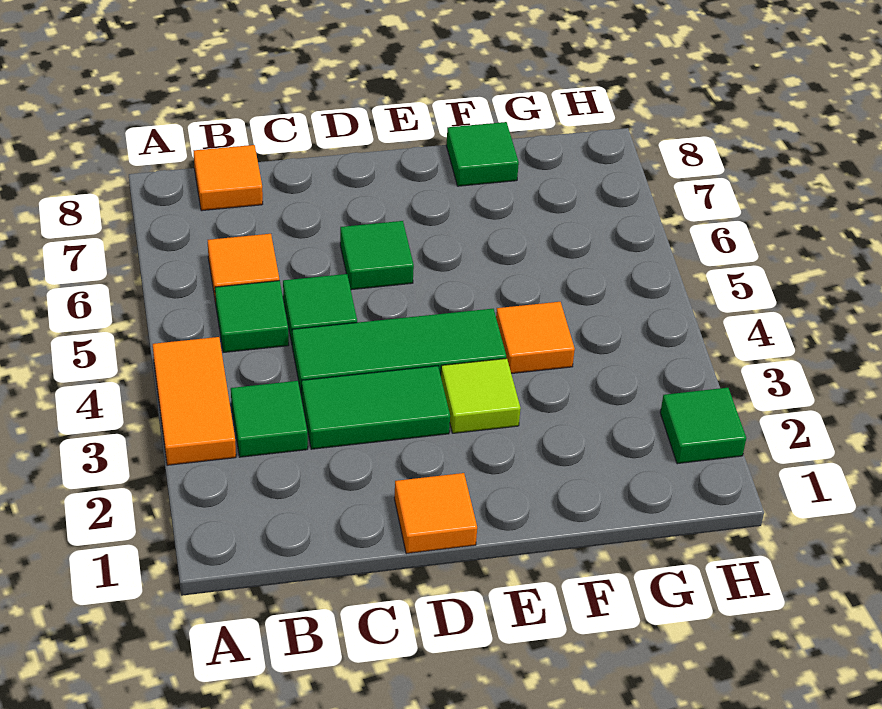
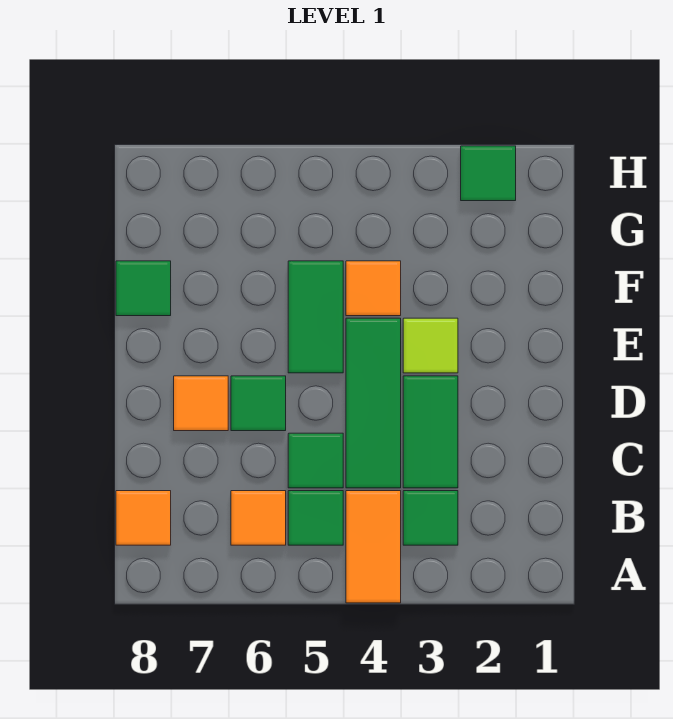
orange tile A3:A4 level 1 -> orange tile A4:B4 level 1
orange tile D1 level 1 -> orange tile D7 level 1
none -> green tile E5:F5 level 1

